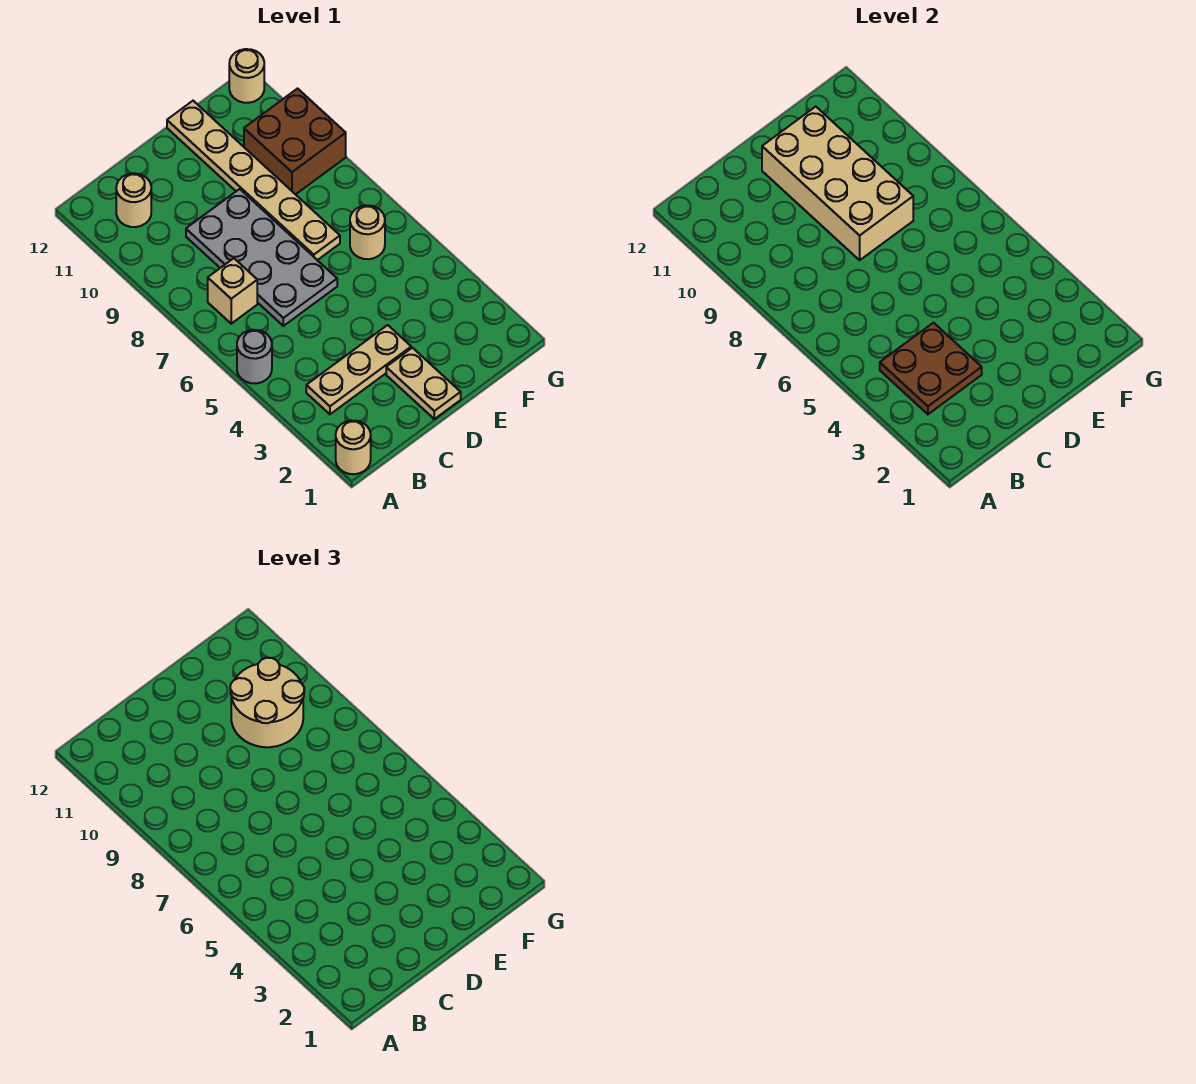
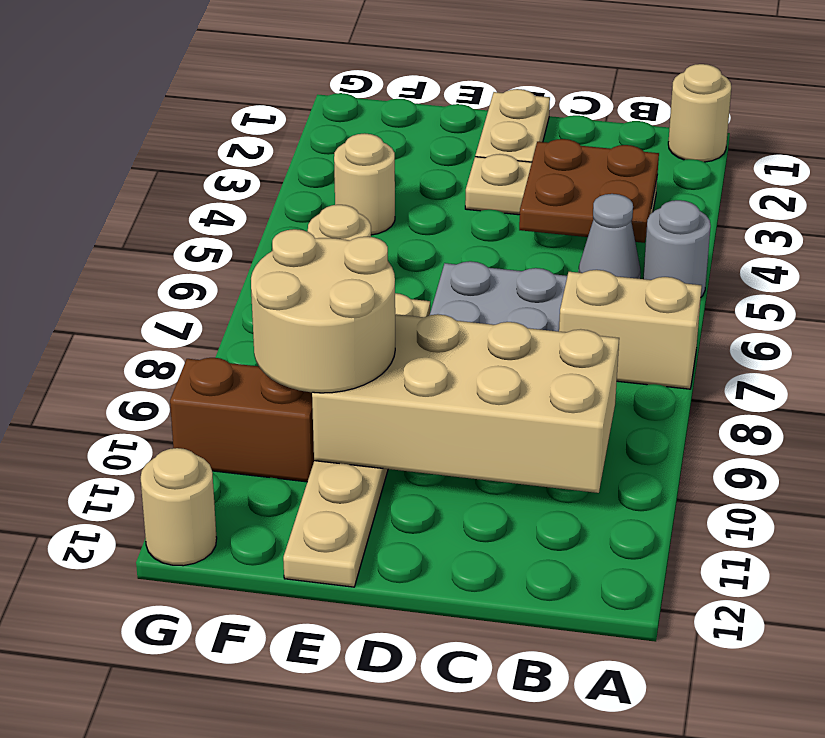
none -> grey cone B5 level 1
tan brick B7 level 1 -> tan brick A7:B7 level 1
tan round brick B11 level 1 -> tan round brick F4 level 1
tan brick D8:E11 level 2 -> tan brick B9:E10 level 2
brown brick F9:G10 level 1 -> brown brick F10:G10 level 1

